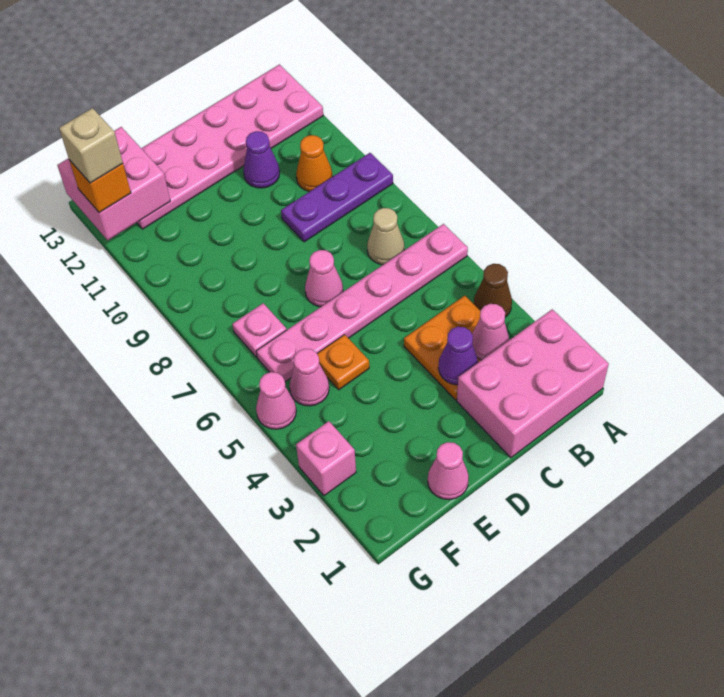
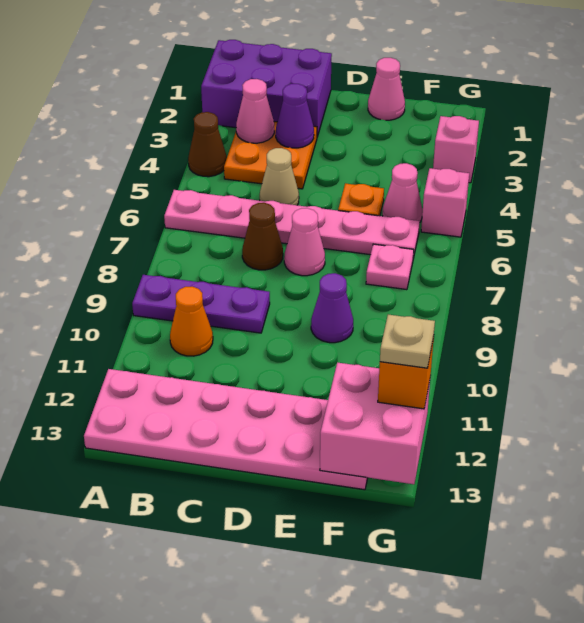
pink brick A1:C2 level 1 -> purple brick A1:C2 level 1
tan cone B7 level 1 -> tan cone C5 level 1
none -> brown cone C7 level 1
purple cone C11 level 1 -> purple cone E9 level 1
pink cone G5 level 1 -> pink brick G5 level 1
tan brick G12 level 4 -> tan plate G12 level 4

